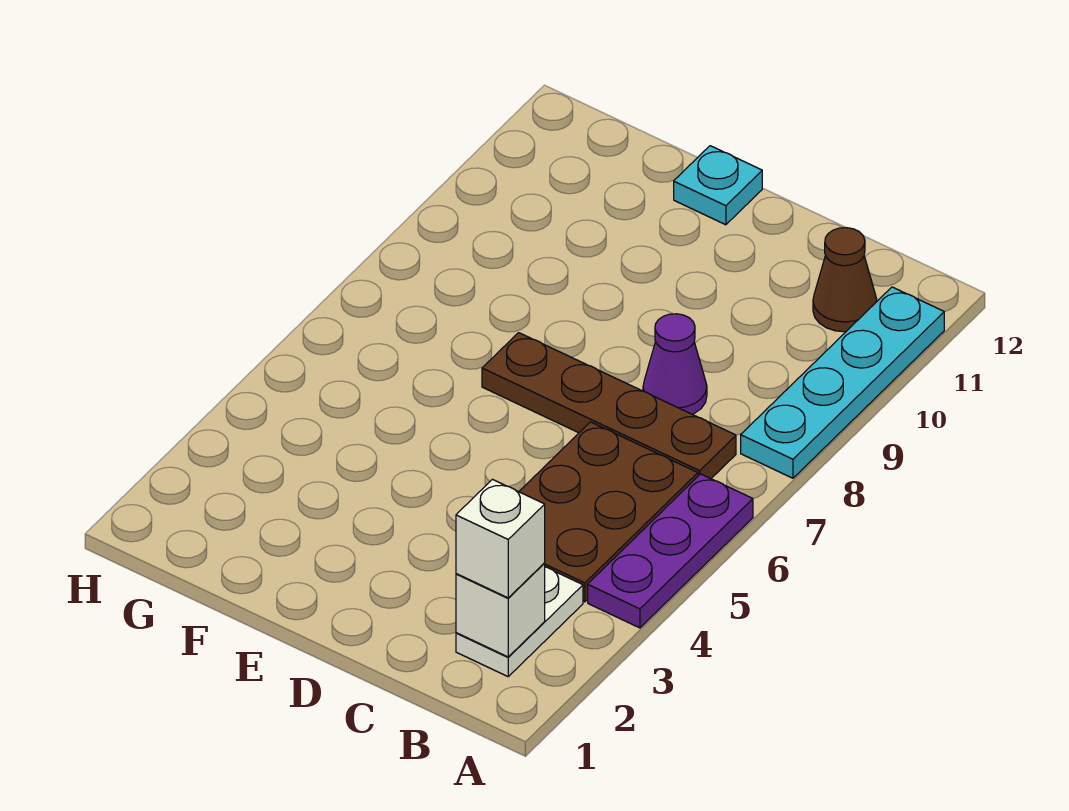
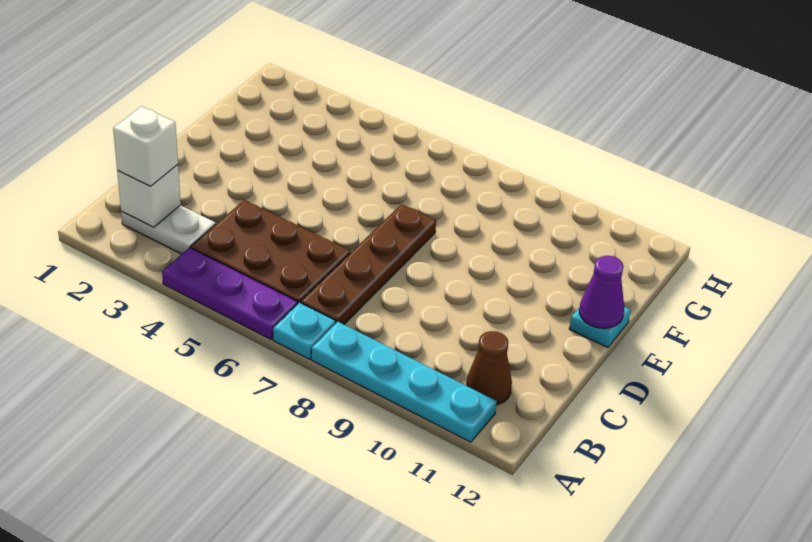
none -> cyan plate A7 level 1
purple cone C8 level 1 -> purple cone E12 level 2

